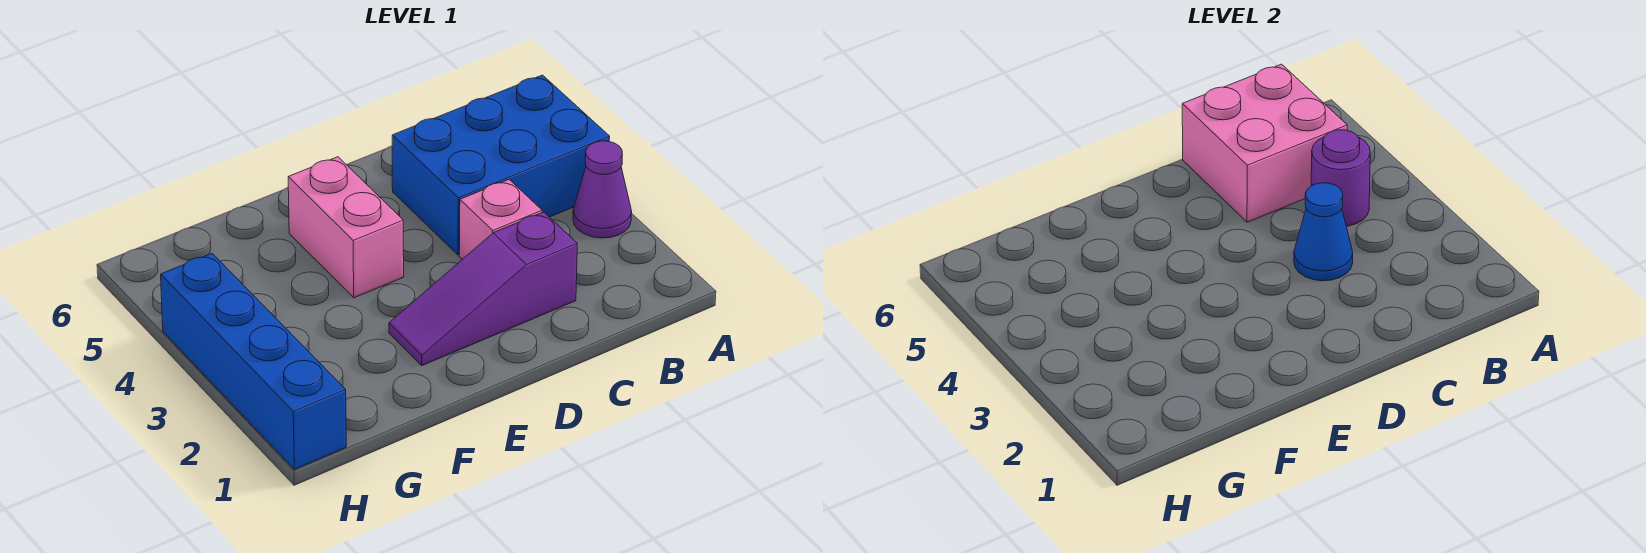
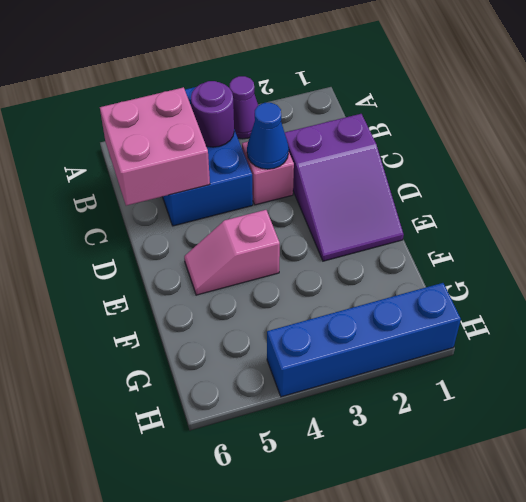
purple slope C2:E2 level 1 top C -> purple slope C1:E2 level 1 top C
pink brick E4:E5 level 1 -> pink slope E4:E5 level 1 top 4

